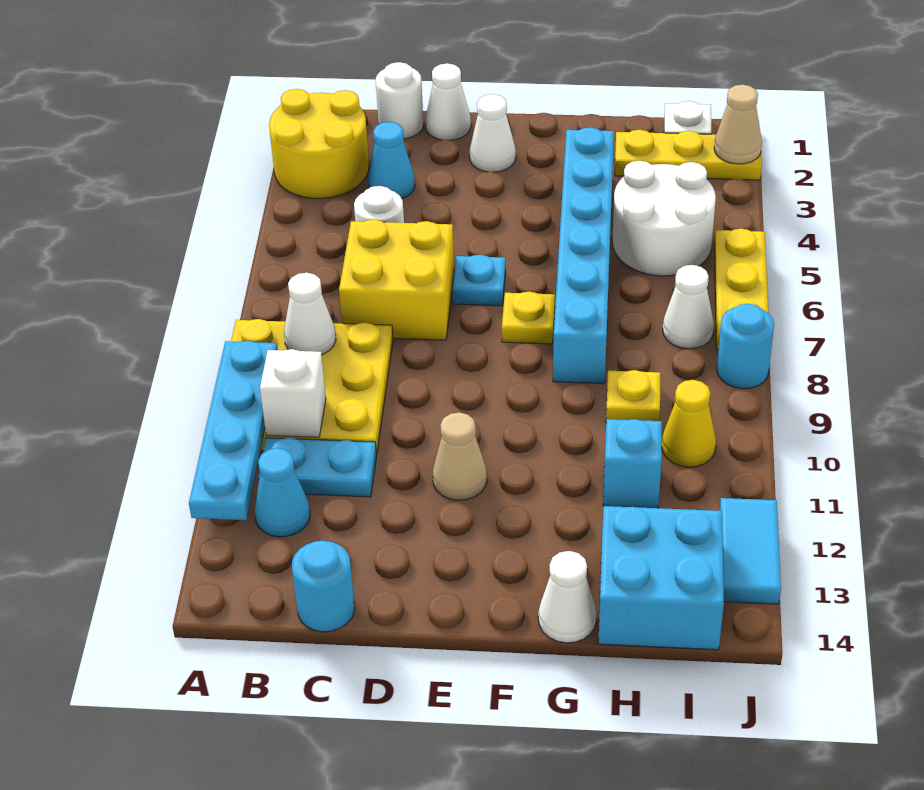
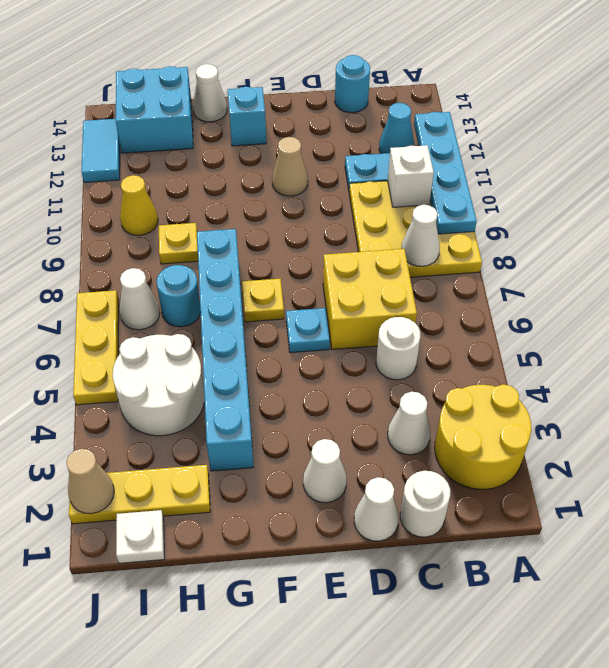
cyan cone C3 level 1 -> white cone C3 level 1
cyan brick H11 level 1 -> cyan brick F13 level 1
cyan round brick J8 level 1 -> cyan round brick H7 level 1

